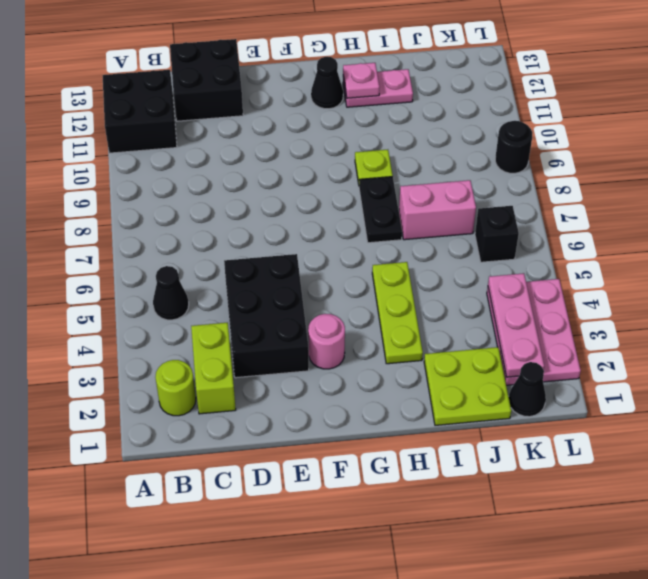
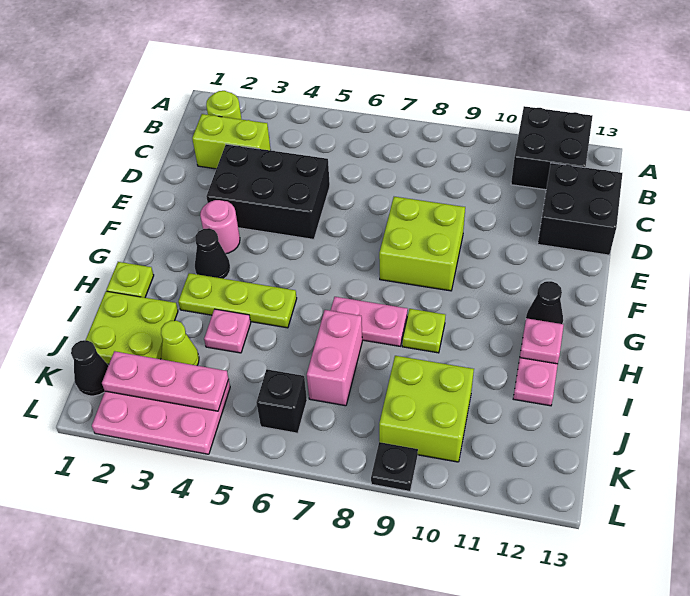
black cone B5 level 1 -> black cone G3 level 1
none -> lime brick E8:F9 level 1
none -> lime plate H1 level 1
black plate H7:H8 level 1 -> pink plate H7:H8 level 1
none -> pink plate I4 level 1
none -> lime cone J3 level 1
none -> lime brick J9:K10 level 1
black round brick L9 level 1 -> black plate L9 level 1

